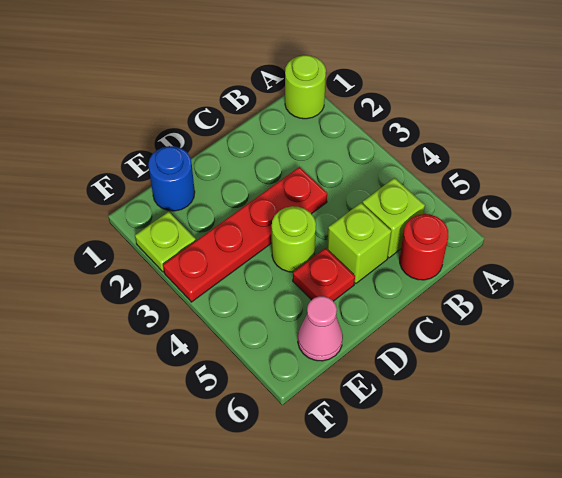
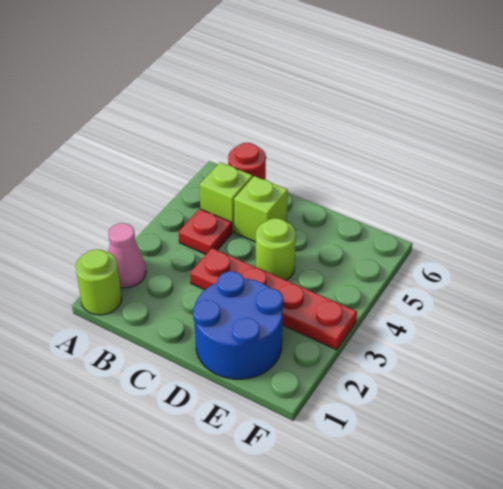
red plate D5 level 1 -> red plate B4 level 1
blue round brick E1 level 1 -> blue round brick D1:E2 level 1
pink cone E6 level 1 -> pink cone A2 level 1
lime plate F2 level 1 -> none

